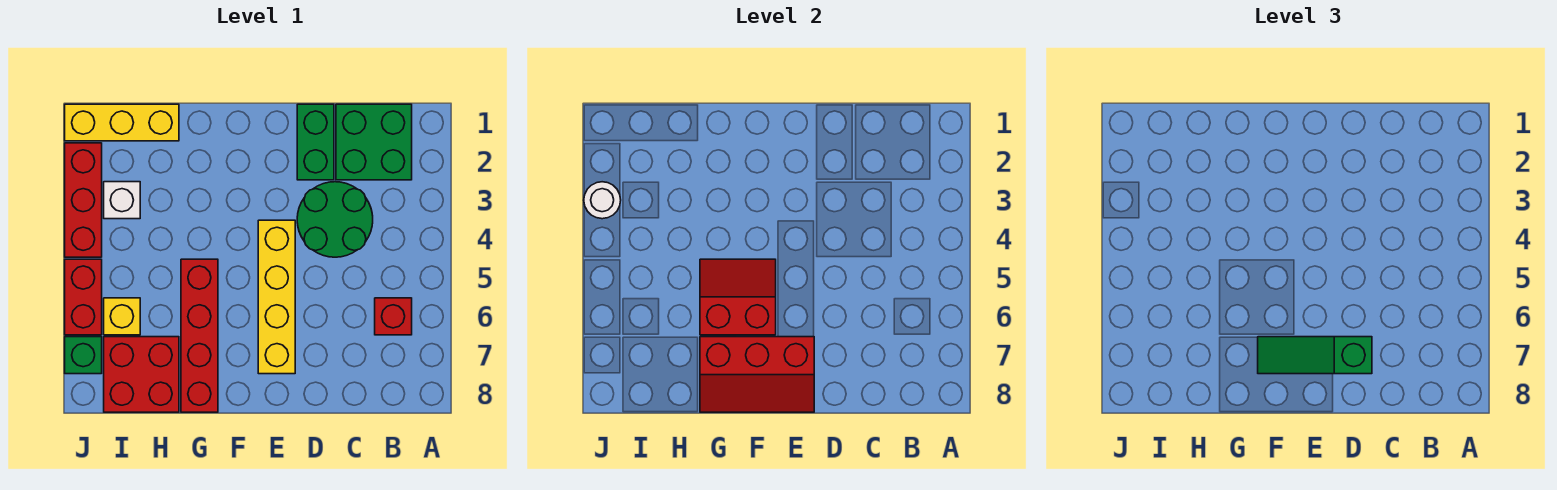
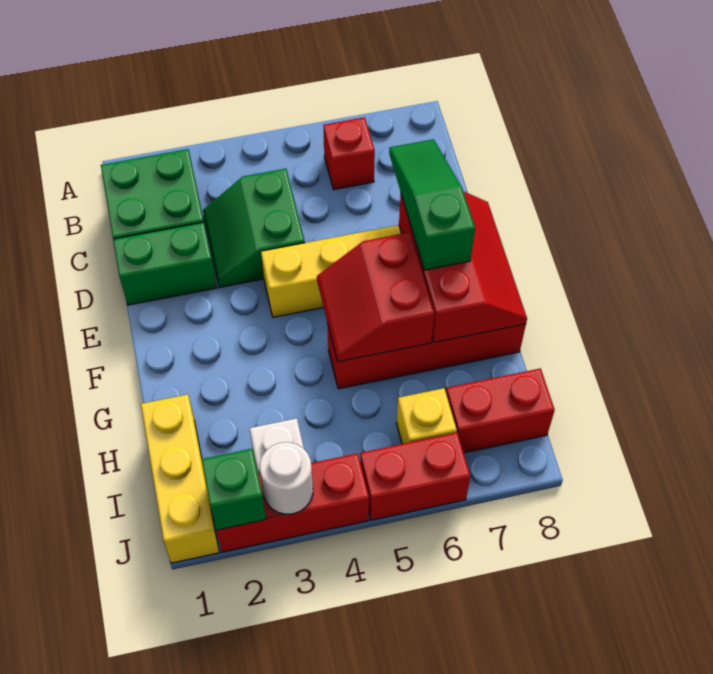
green round brick C3:D4 level 1 -> green slope C3:D4 level 1 top 4
green slope D7:F7 level 3 top D -> green slope D7:F7 level 3 top F
red brick H7:I8 level 1 -> red brick I7:I8 level 1
green brick J7 level 1 -> green brick J2 level 2

